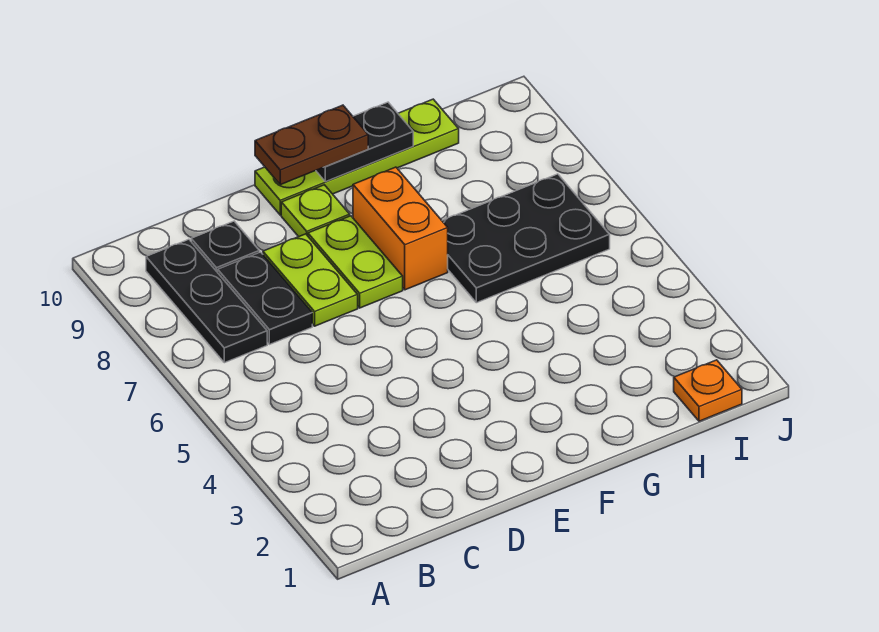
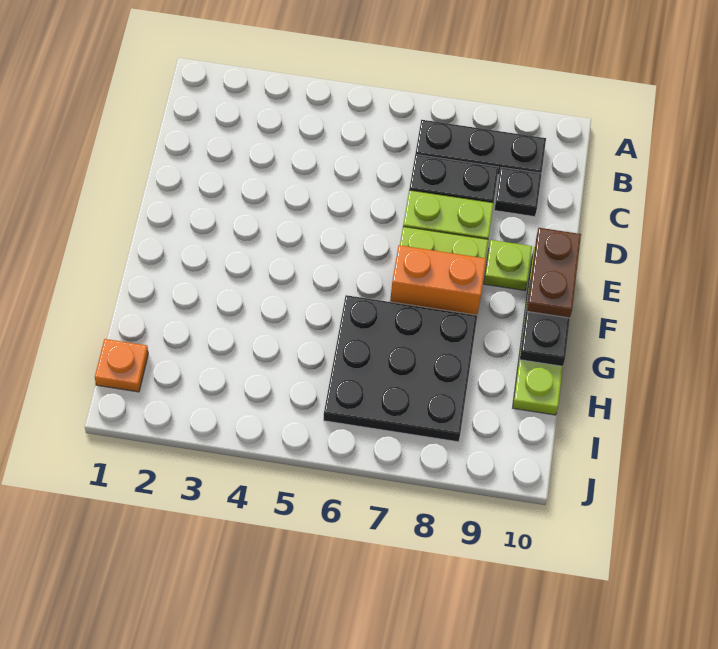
black plate G6:I7 level 1 -> black plate G6:I8 level 1

